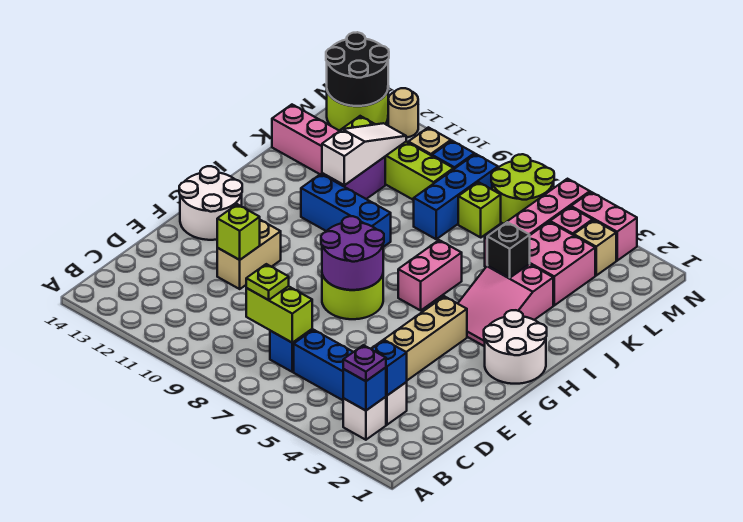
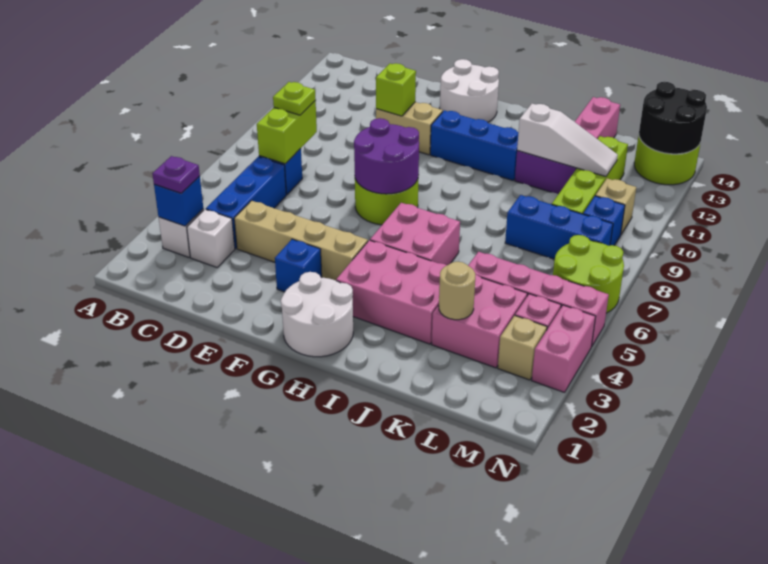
blue brick C3 level 2 -> blue brick F3 level 1
pink slope H3:J4 level 1 top J -> pink brick H3:J4 level 1
pink brick H6:I6 level 1 -> pink brick H5:I6 level 1
blue brick I9:I11 level 1 -> blue brick G11:I11 level 1
black brick J4 level 2 -> none
lime brick L7 level 1 -> none
tan round brick N12 level 1 -> tan round brick K3 level 2

